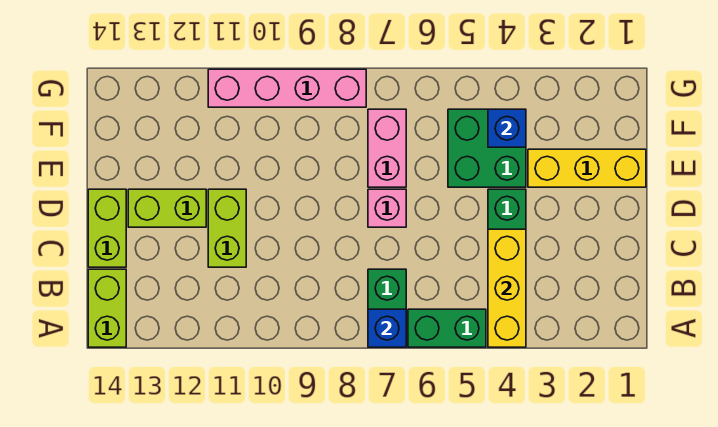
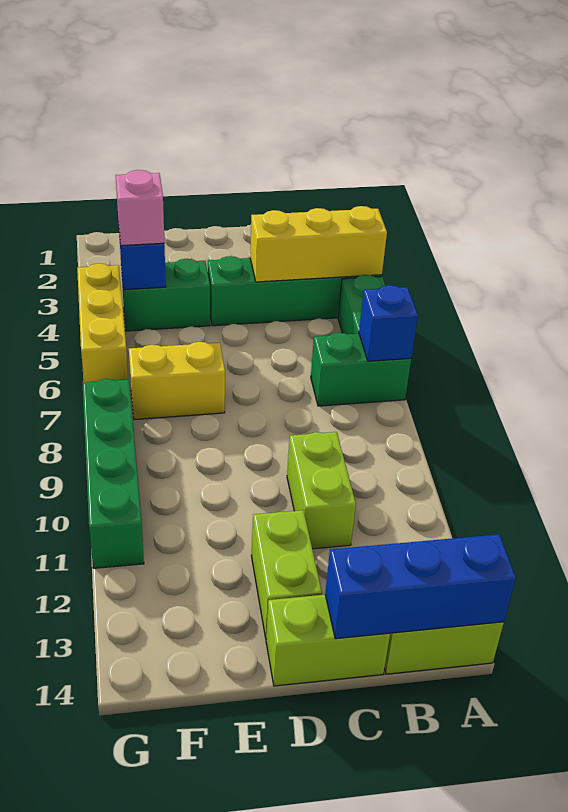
none -> blue brick A14:C14 level 2
lime brick C11:D11 level 1 -> lime brick C10:C11 level 1
pink brick D7 level 1 -> pink brick F4 level 3
yellow brick E1:E3 level 1 -> yellow brick G4:G6 level 1
green brick E4:F5 level 1 -> green brick E4:F4 level 1
pink brick E7:F7 level 1 -> yellow brick E7:F7 level 1
pink brick G8:G11 level 1 -> green brick G8:G11 level 1

